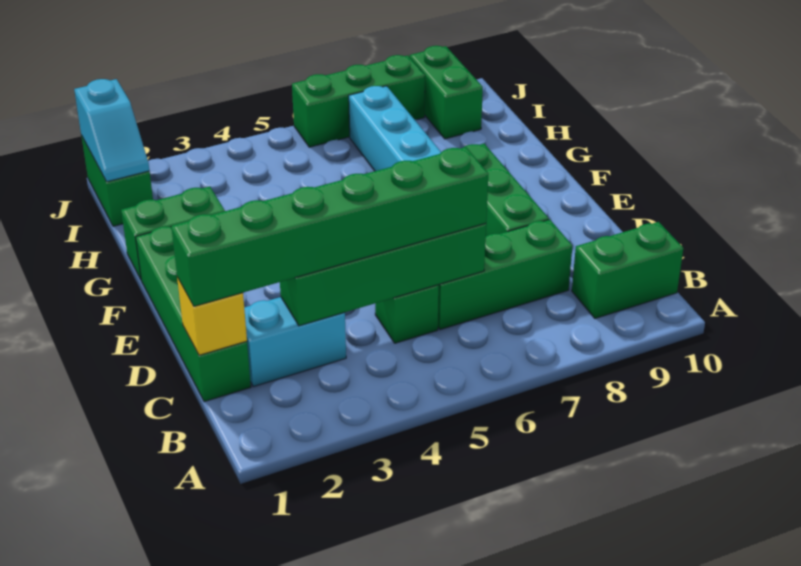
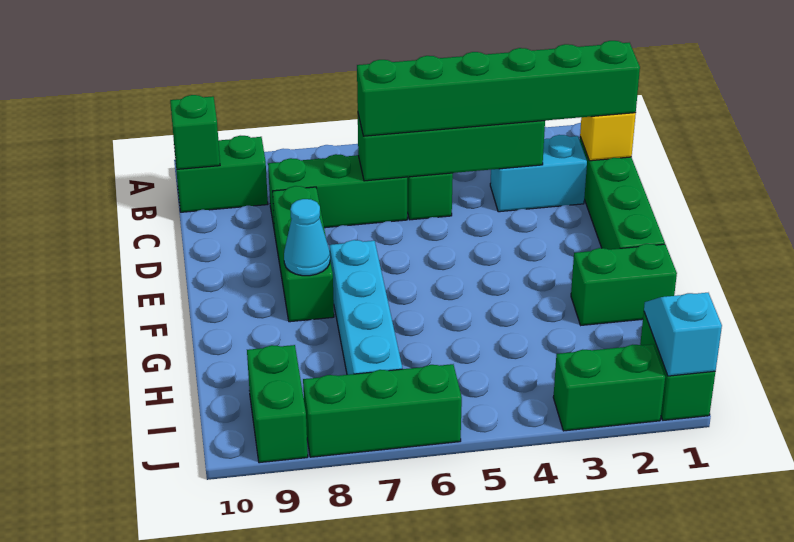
none -> green brick B10 level 2
none -> cyan cone F8 level 2
none -> green brick J2:J3 level 1

